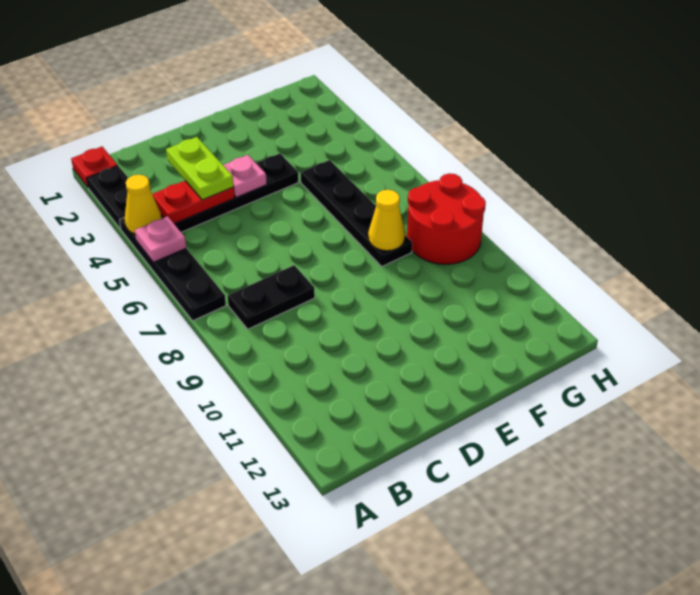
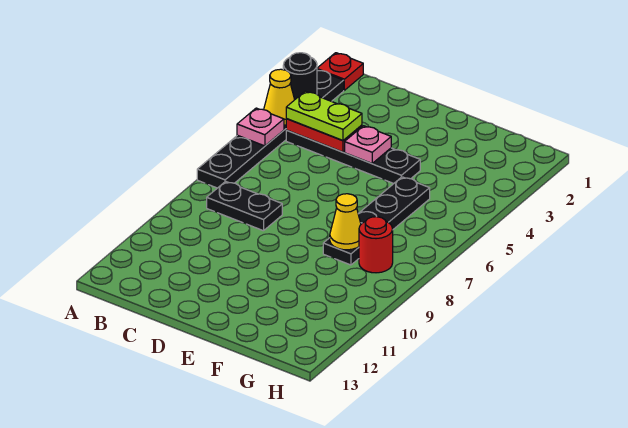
none -> black round brick A3 level 2
lime plate C3:C4 level 3 -> lime plate B4:C4 level 3
red round brick G8:H9 level 1 -> red round brick G8 level 1

